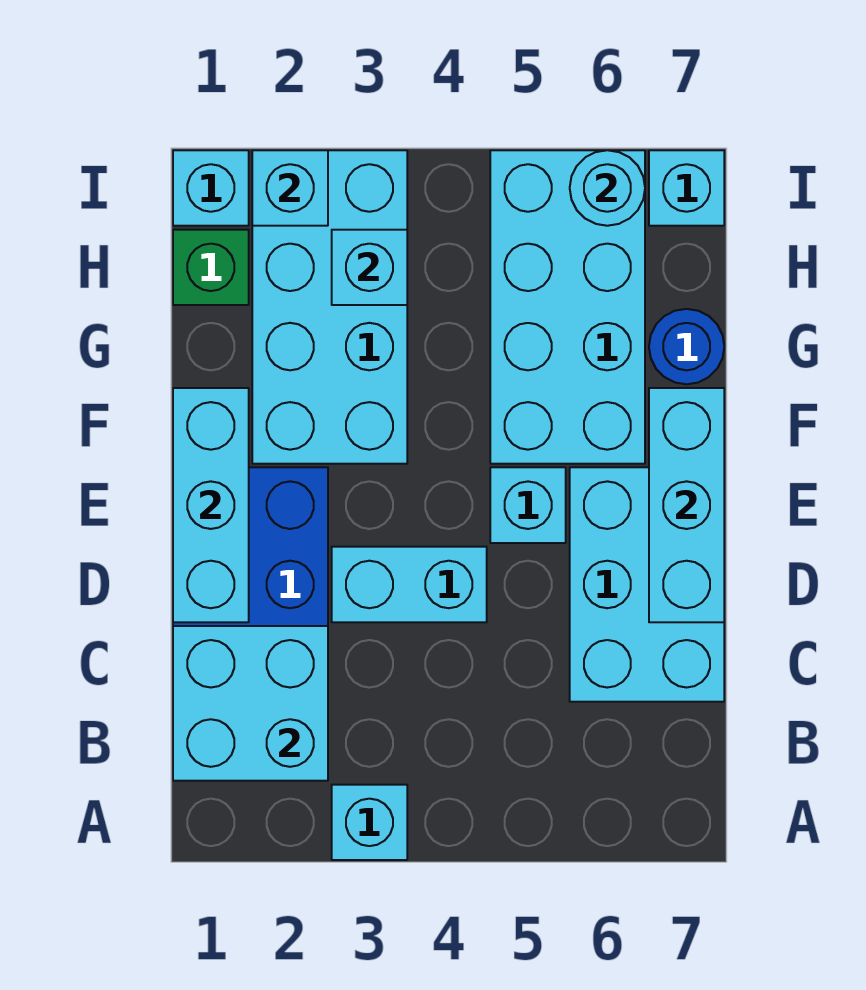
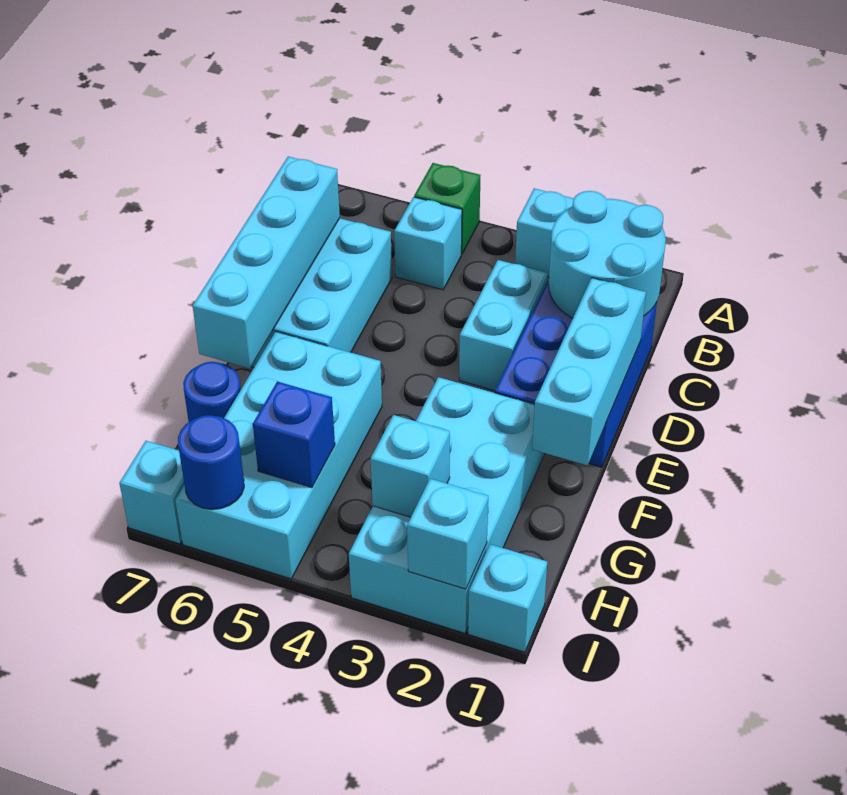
cyan brick B1:C2 level 2 -> cyan round brick B1:C2 level 2
cyan brick D3:D4 level 1 -> cyan brick C3:D3 level 1
cyan brick D7:F7 level 2 -> cyan brick C7:F7 level 2
cyan brick E5 level 1 -> cyan brick B5 level 1
green brick H1 level 1 -> green brick A5 level 1
none -> blue brick H5 level 2
cyan round brick I6 level 2 -> blue round brick I6 level 2

